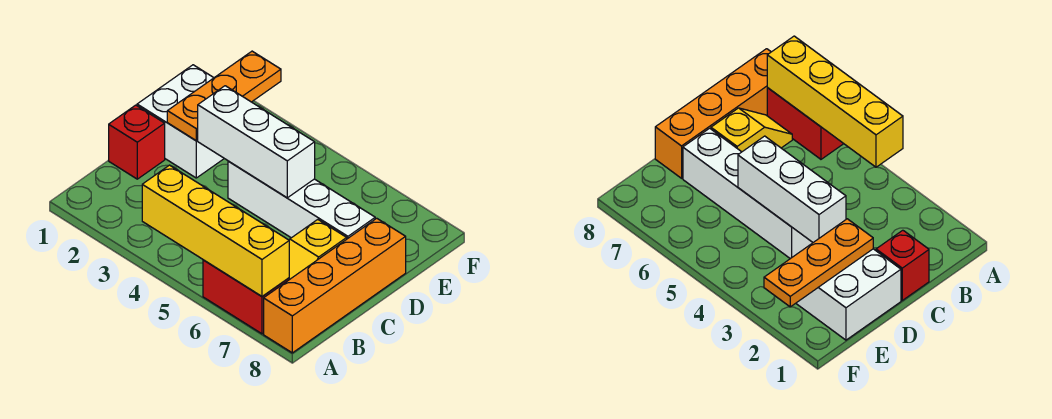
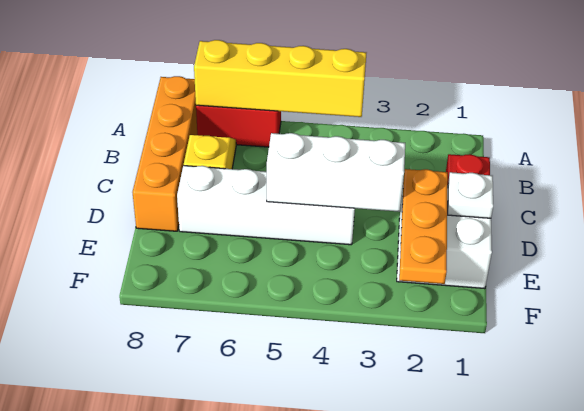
none -> white plate D1 level 2

